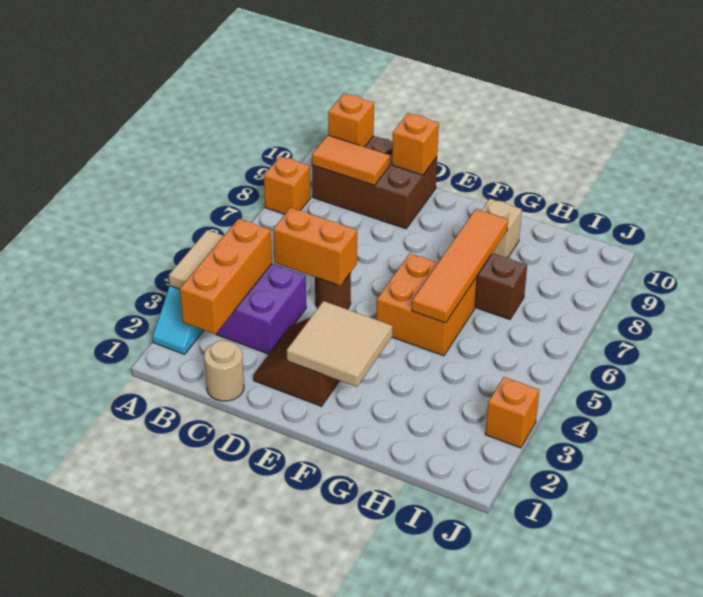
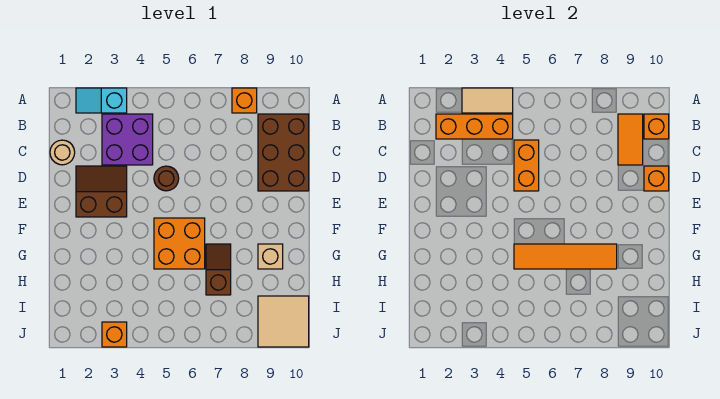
tan tile E2:F3 level 2 -> tan tile I9:J10 level 1

